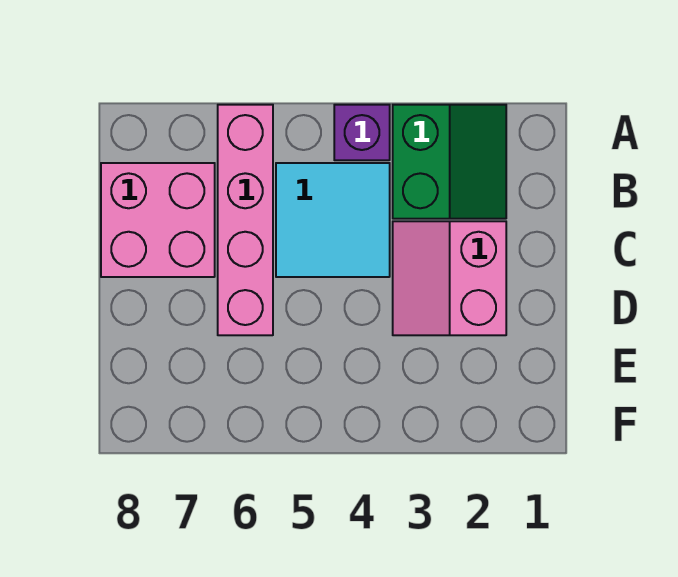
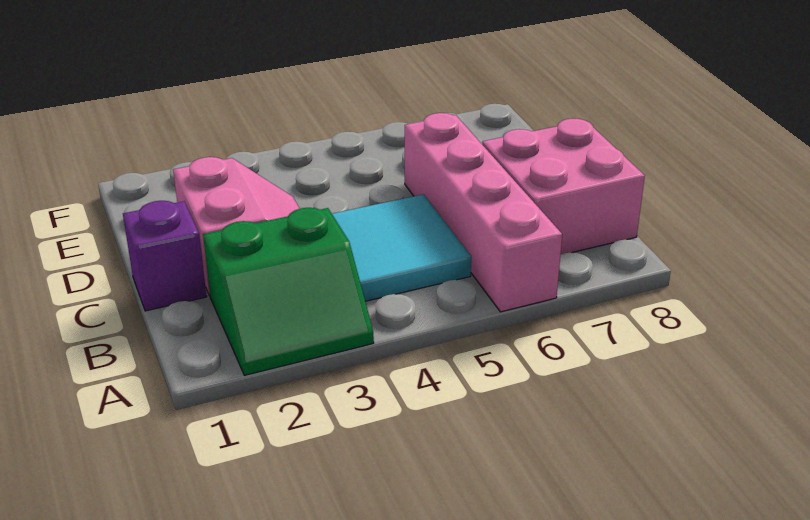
green slope A2:B3 level 1 top 3 -> green slope A2:B3 level 1 top B
purple brick A4 level 1 -> purple brick C1 level 1

